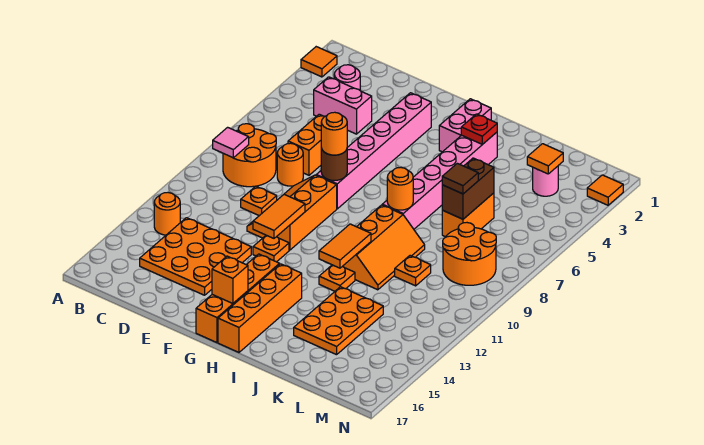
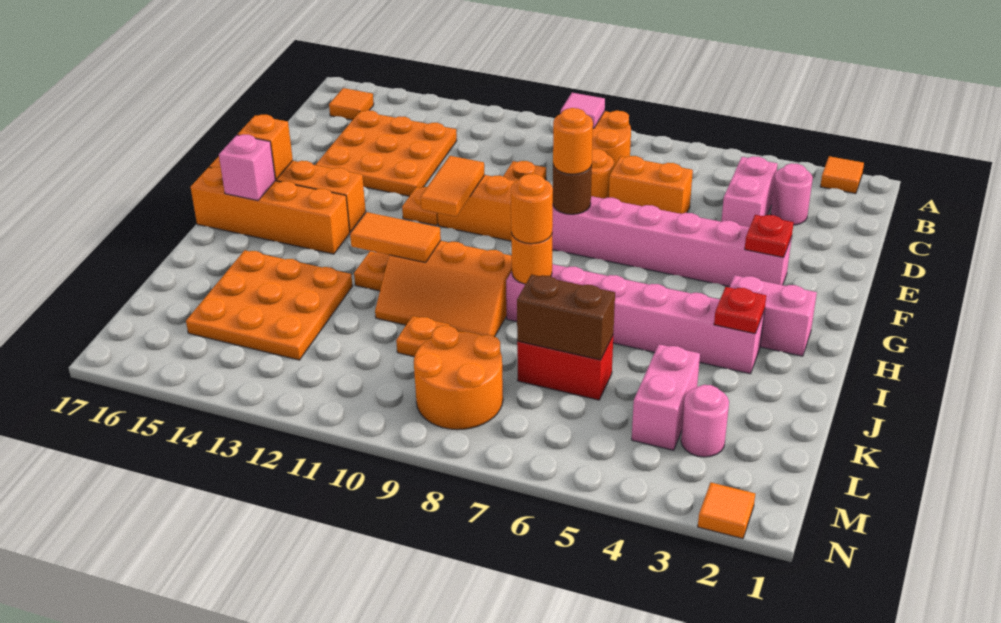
orange round brick B13 level 1 -> orange round brick I8 level 3
none -> red plate F3 level 2
orange tile F11:F12 level 2 -> orange tile F11:G11 level 2
none -> pink brick H16 level 2
orange plate J13:K15 level 1 -> orange plate J13:L15 level 1
none -> pink brick K4:L4 level 1
orange brick K6:K7 level 1 -> red brick K6:K7 level 1
brown tile K7 level 3 -> none
orange tile L3 level 2 -> orange tile B16 level 1

